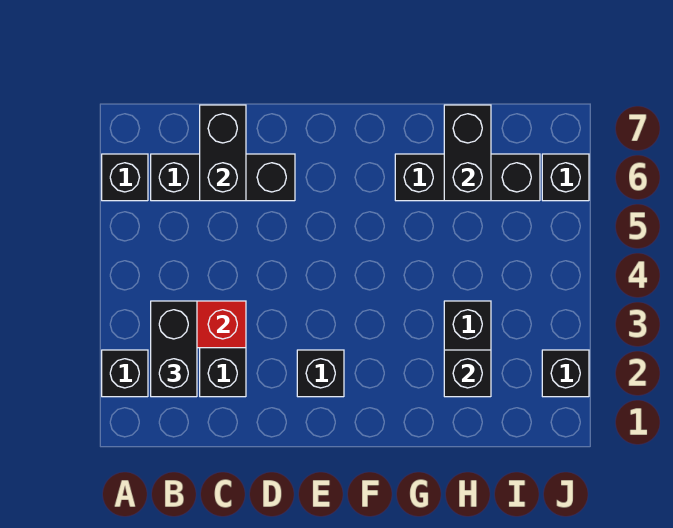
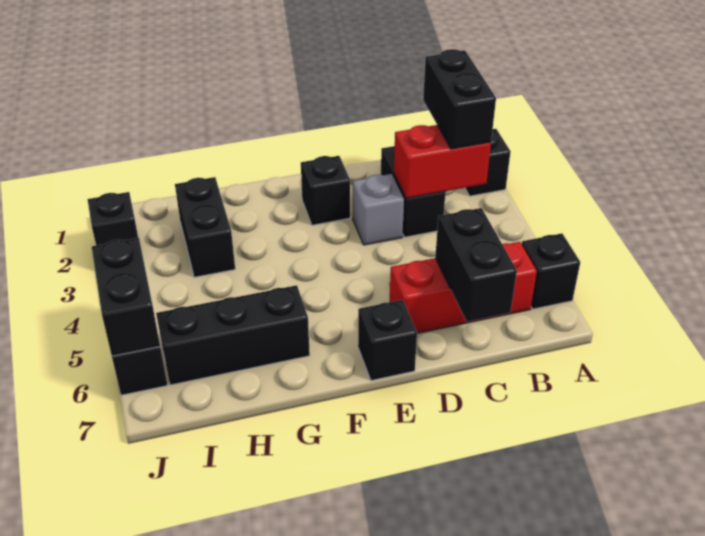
black brick B6:D6 level 1 -> red brick B6:D6 level 1
none -> grey brick D3 level 1
black brick H2 level 2 -> black brick E7 level 1
black brick H6:H7 level 2 -> black brick J5:J6 level 2

